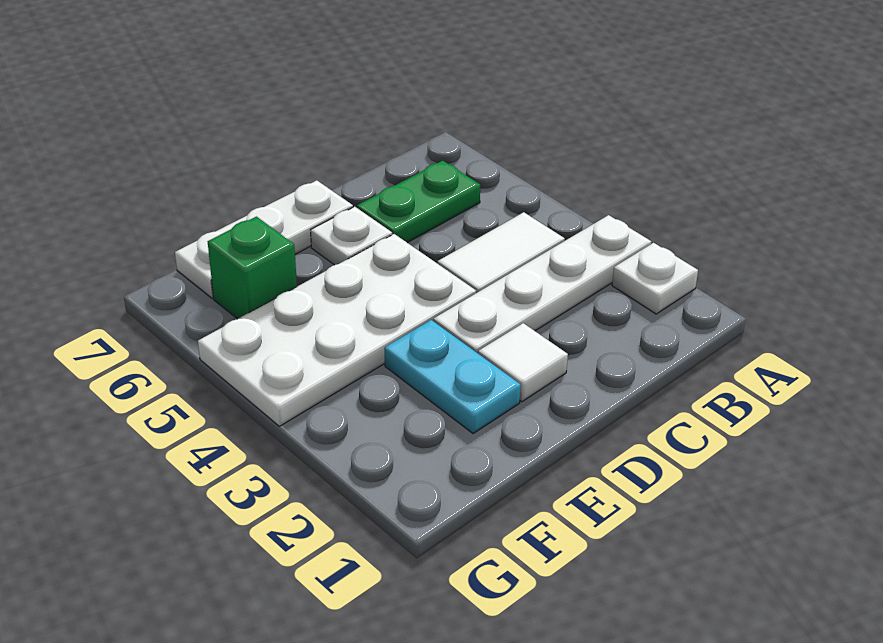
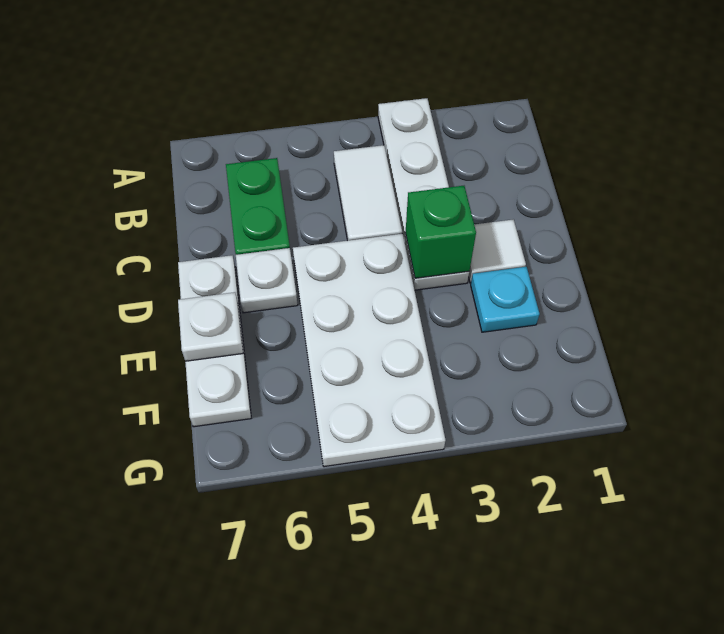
white plate A2 level 1 -> white plate E7 level 2
cyan plate E2:E3 level 1 -> cyan plate E2 level 1
green brick F6 level 1 -> green brick D3 level 2

